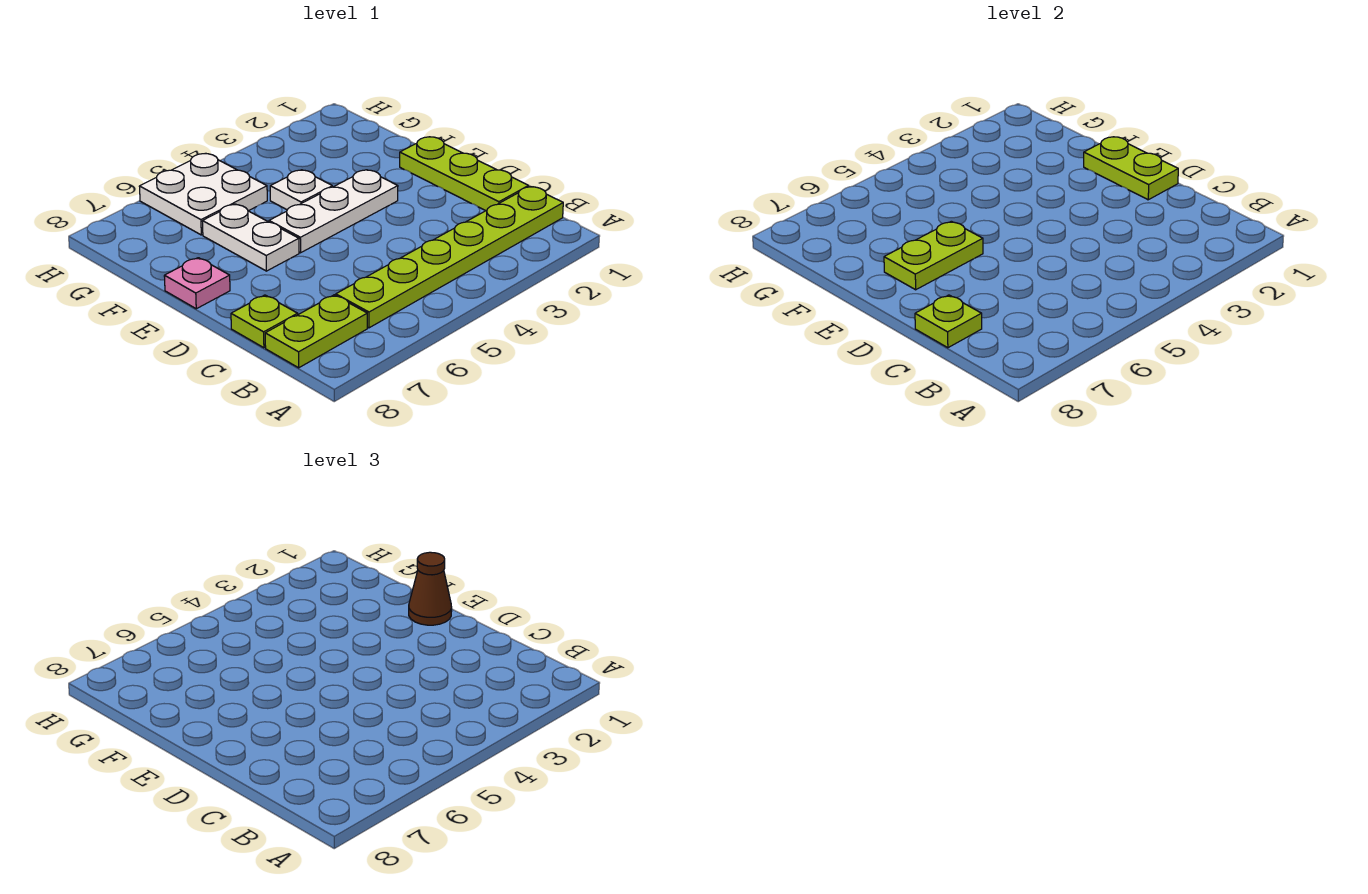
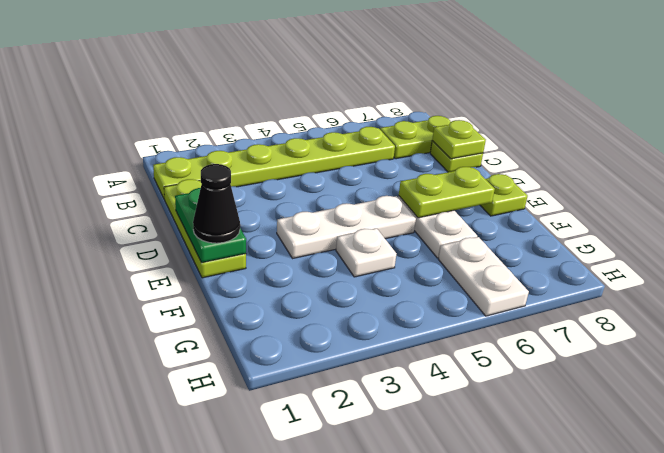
lime plate D1:E1 level 2 -> green plate D1:E1 level 2
brown cone E1 level 3 -> black cone E1 level 3
pink plate E8 level 1 -> lime plate E8 level 1
white plate G5:H6 level 1 -> white plate G6:H6 level 1

